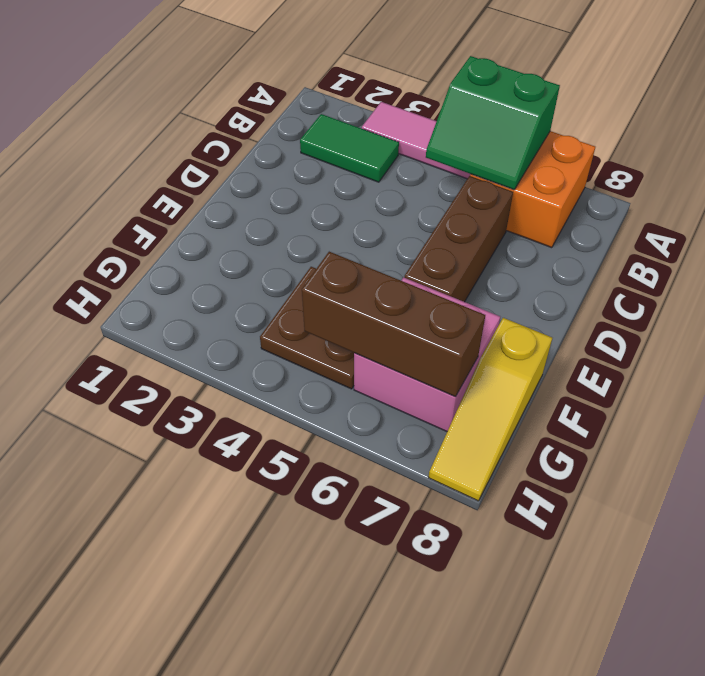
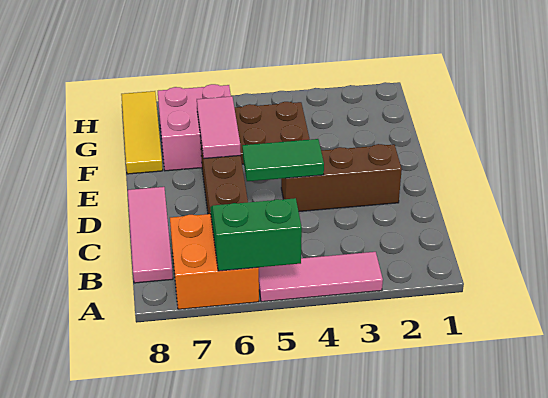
green tile B2:B3 level 1 -> green tile D4:D5 level 2
none -> pink tile B8:D8 level 1
none -> pink tile E6:F6 level 2
yellow slope F8:H8 level 1 top F -> yellow tile F8:H8 level 1
brown brick G5:G7 level 2 -> brown brick D2:D4 level 1

